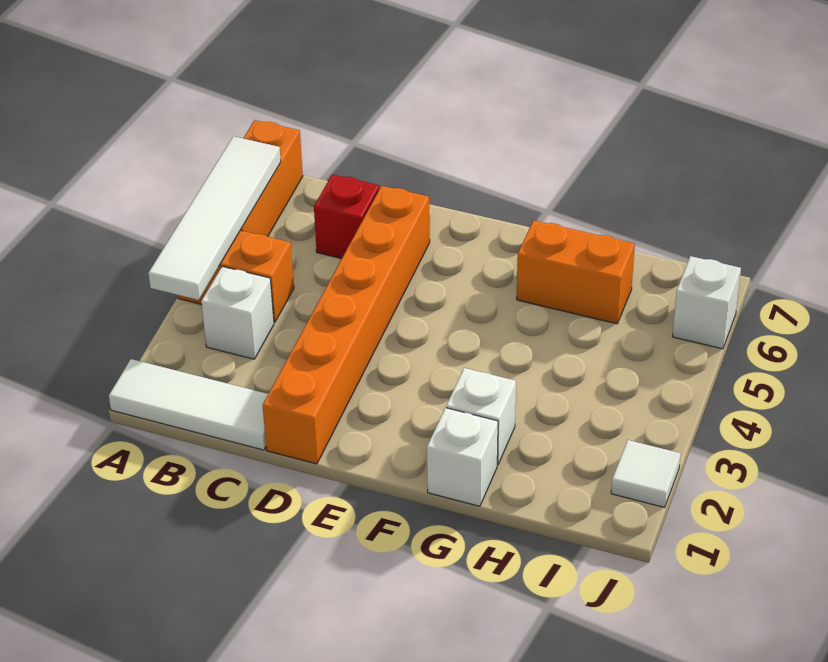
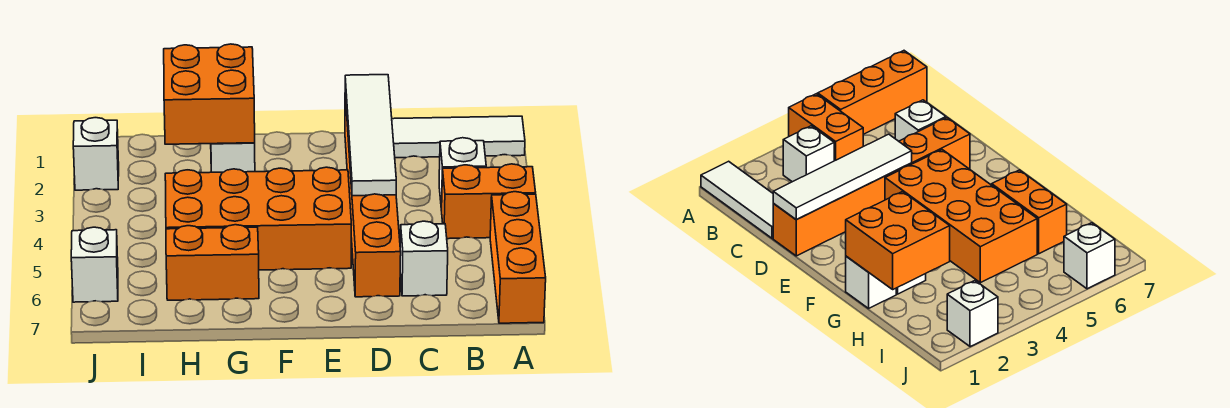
white tile A3:A6 level 2 -> white tile D1:D4 level 2
red brick C6 level 1 -> white brick C6 level 1
none -> orange brick E4:H5 level 1
none -> orange brick G1:H2 level 2
white tile J2 level 1 -> white brick J2 level 1

